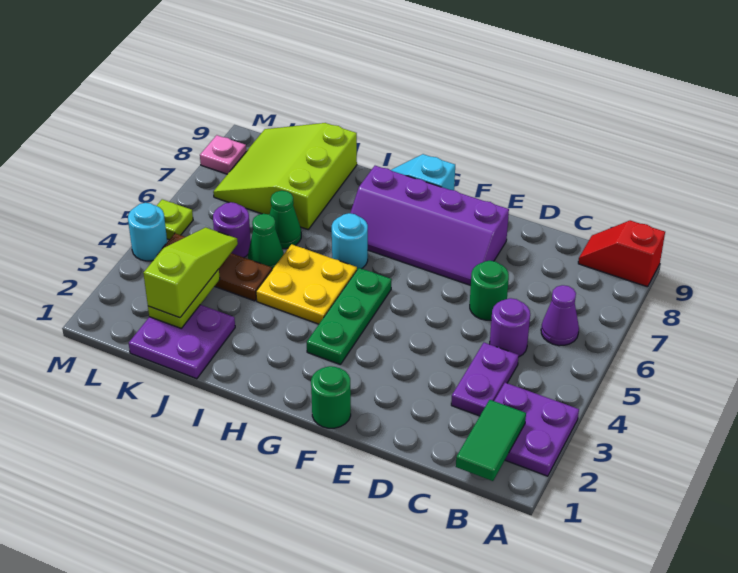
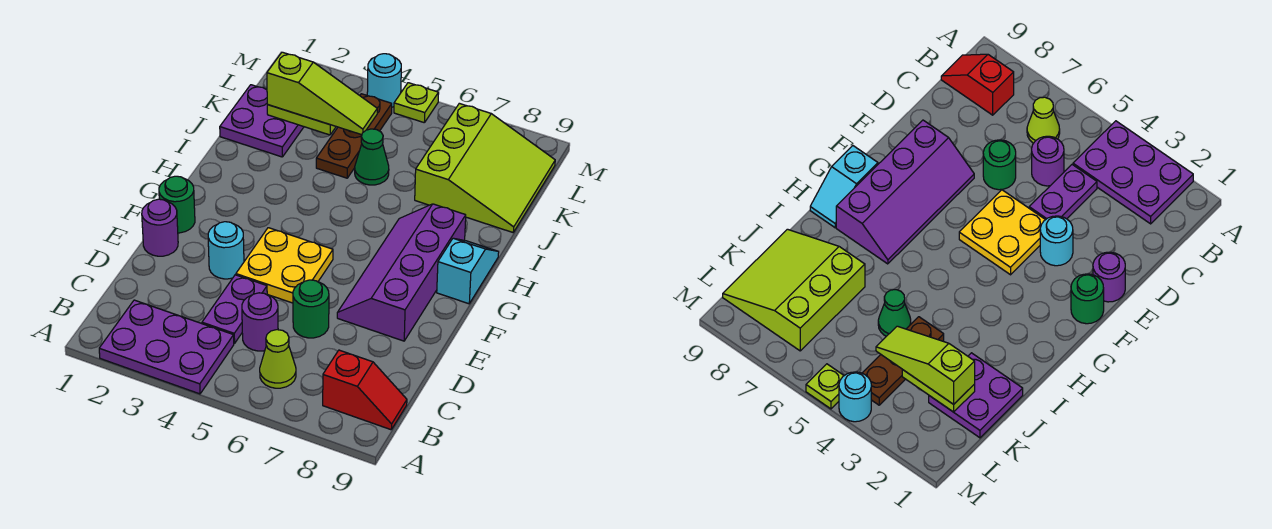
purple plate A2:B3 level 1 -> purple plate A2:B4 level 1
red slope A9:B9 level 1 top A -> red slope B8:B9 level 1 top 8
green tile B1:B2 level 2 -> none
purple cone B6 level 1 -> lime cone B6 level 1
purple plate C3:C4 level 1 -> purple plate C4:D4 level 1
green plate G3:G5 level 1 -> none
yellow plate H4:I5 level 1 -> yellow plate E4:F5 level 1
cyan round brick H6 level 1 -> cyan round brick E3 level 1
green cone J6 level 1 -> none
lime slope J7:L9 level 1 top J -> lime slope J7:L9 level 1 top 7
purple round brick K5 level 1 -> purple round brick E1 level 1
pink plate M8 level 1 -> none

